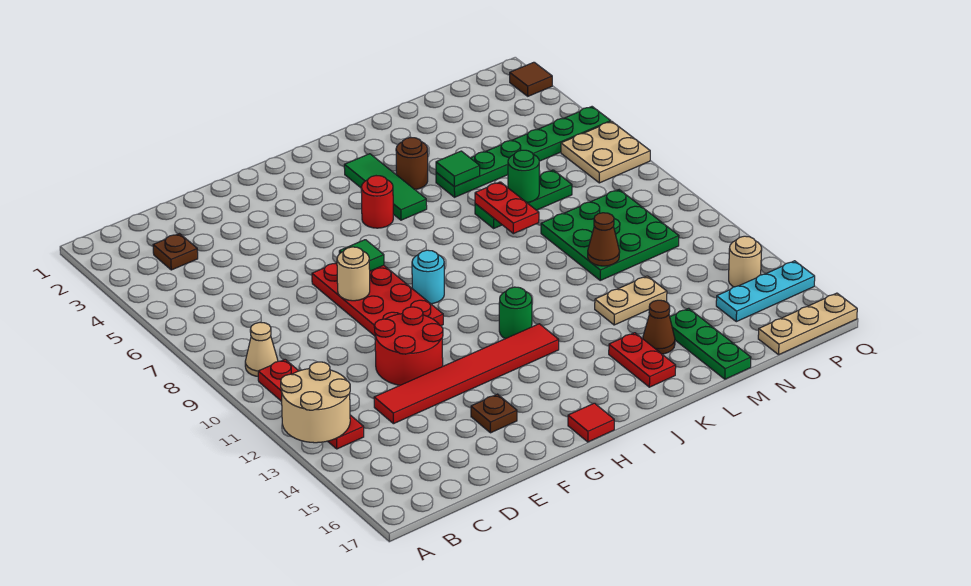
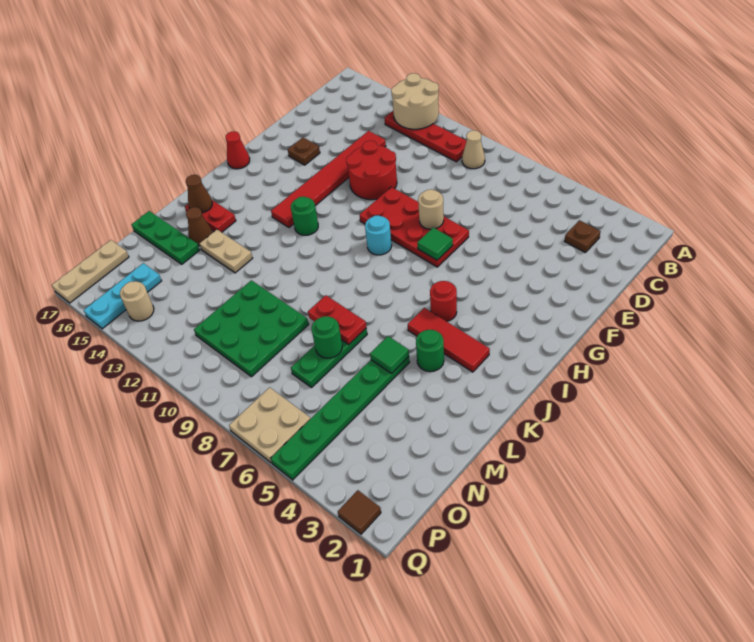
red tile H17 level 1 -> red cone H17 level 1
green tile J3:J5 level 1 -> red tile J3:J5 level 1
brown round brick K4 level 1 -> green round brick K4 level 1
tan plate L13:M13 level 1 -> tan plate L13:L14 level 1
brown cone M11 level 2 -> brown cone K16 level 2

